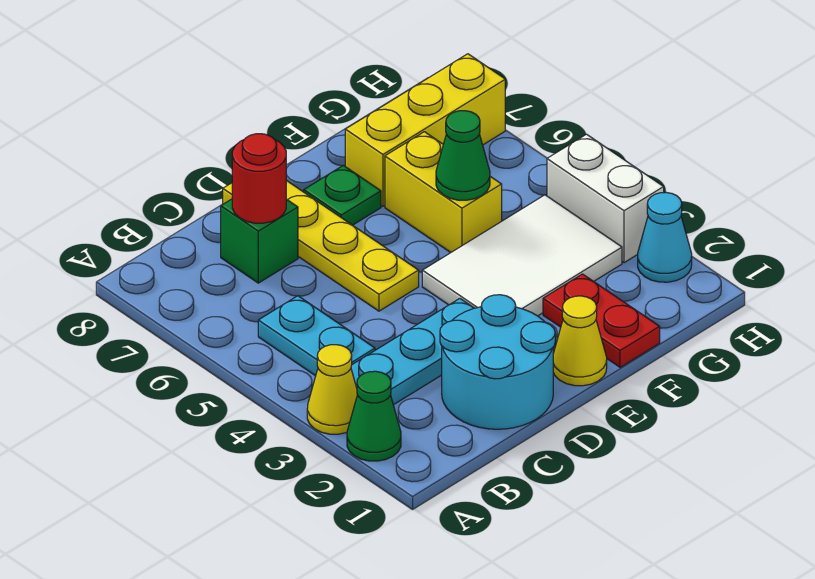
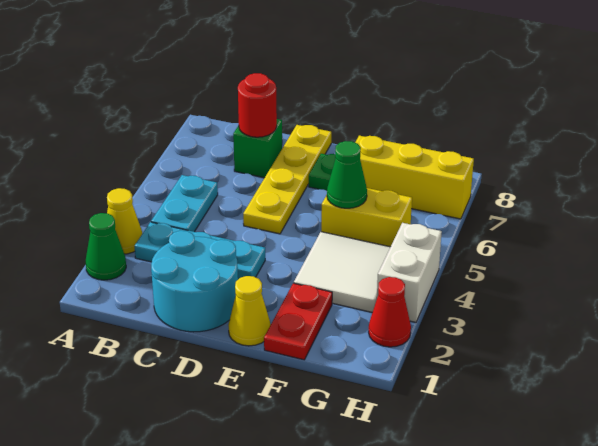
white tile E3:G4 level 1 -> white tile F3:G4 level 1
yellow brick F5:F6 level 1 -> yellow brick F5:G5 level 1
cyan cone H2 level 1 -> red cone H2 level 1

